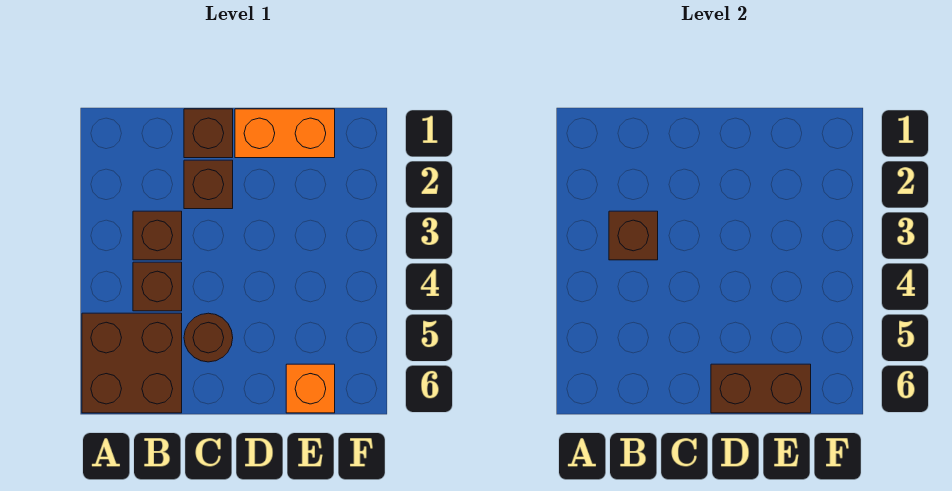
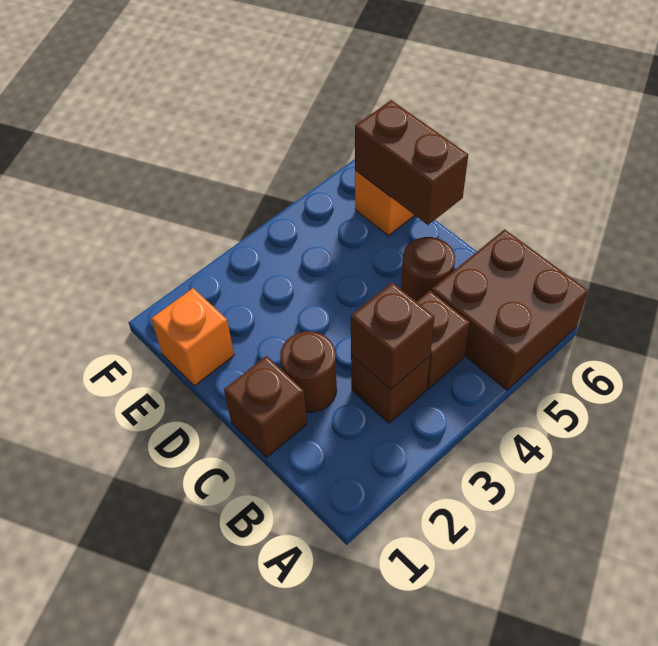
brown brick C2 level 1 -> brown round brick C2 level 1
orange brick D1:E1 level 1 -> orange brick E1 level 1

